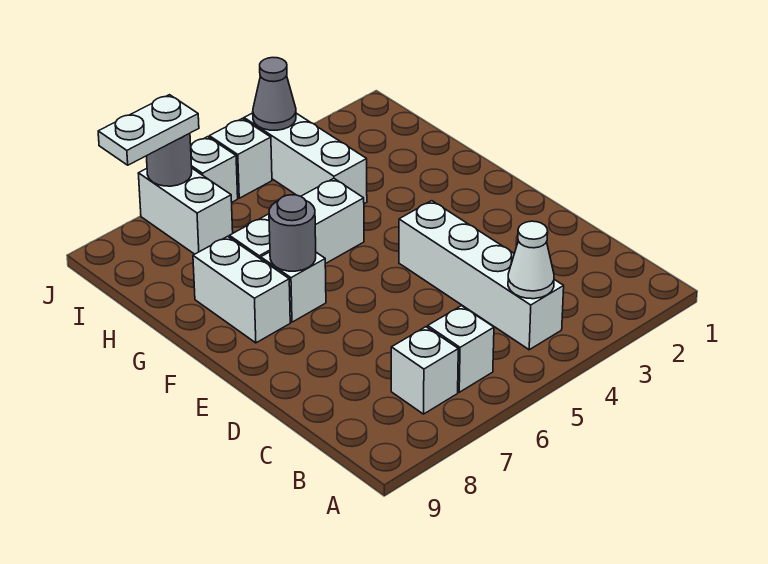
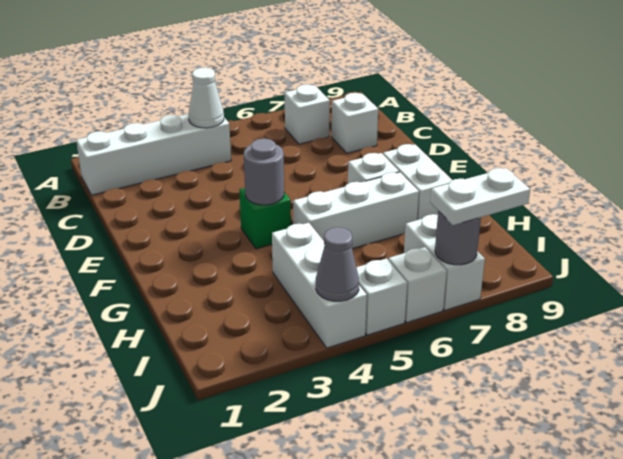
white brick B4:E4 level 1 -> white brick B1:B4 level 1
white brick B6 level 1 -> white brick C8 level 1
none -> green brick F4 level 1
grey round brick F7 level 2 -> grey round brick F4 level 2

